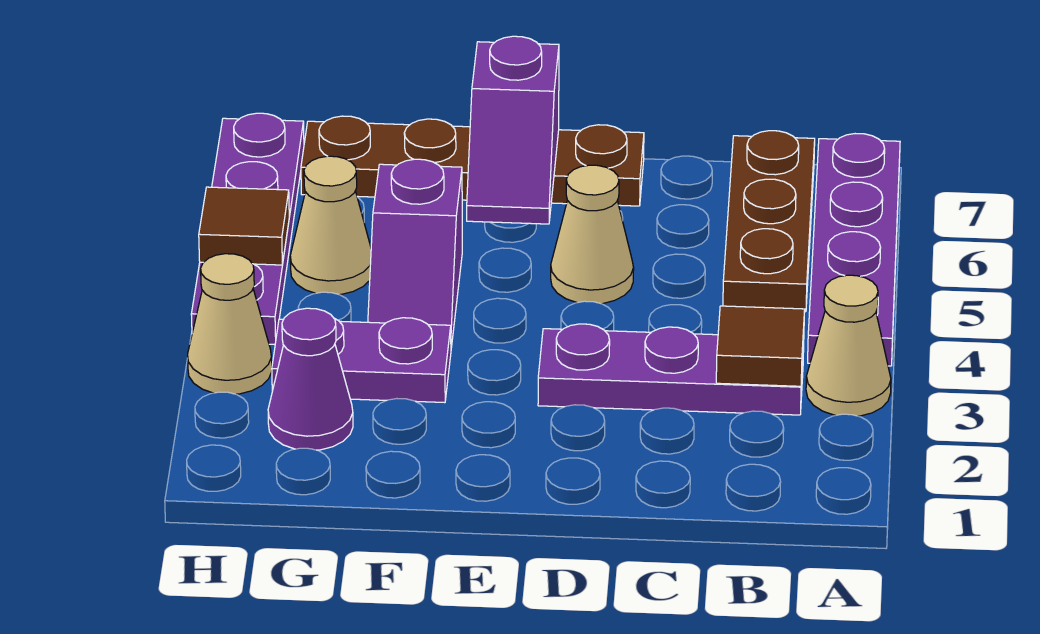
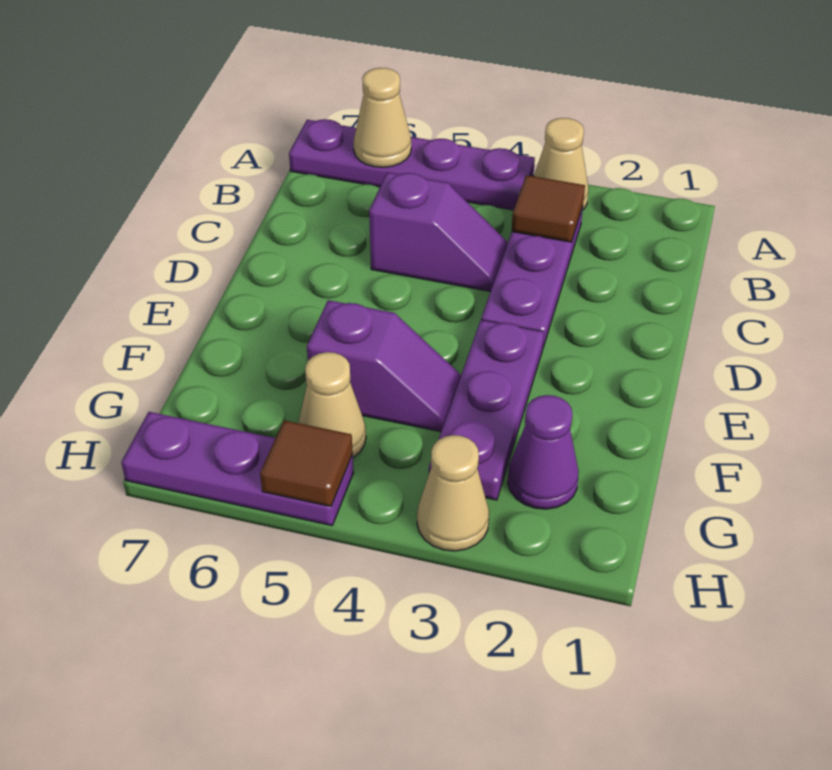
brown plate B5:B7 level 1 -> none
tan cone D5 level 1 -> tan cone A6 level 2
brown plate D7:G7 level 1 -> none
purple slope E6:E7 level 2 top 7 -> purple slope C4:C5 level 1 top 5
purple plate F3:G3 level 1 -> purple plate E3:G3 level 1
purple plate H4:H7 level 1 -> purple plate H5:H7 level 1

